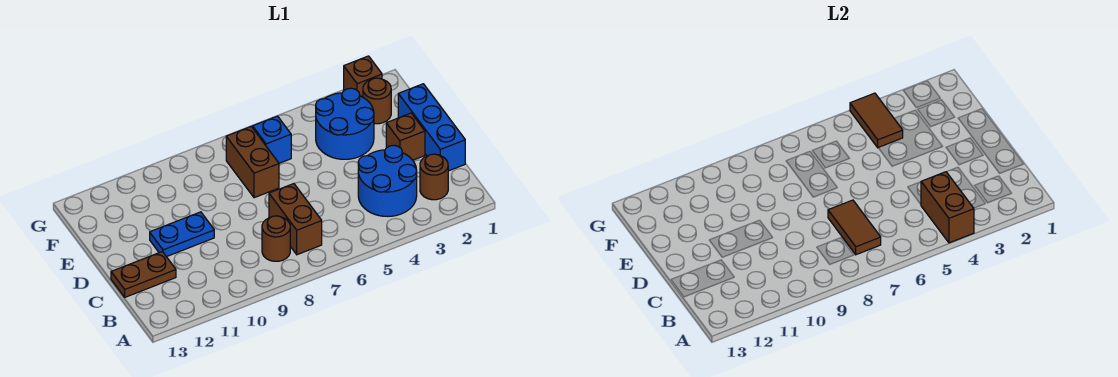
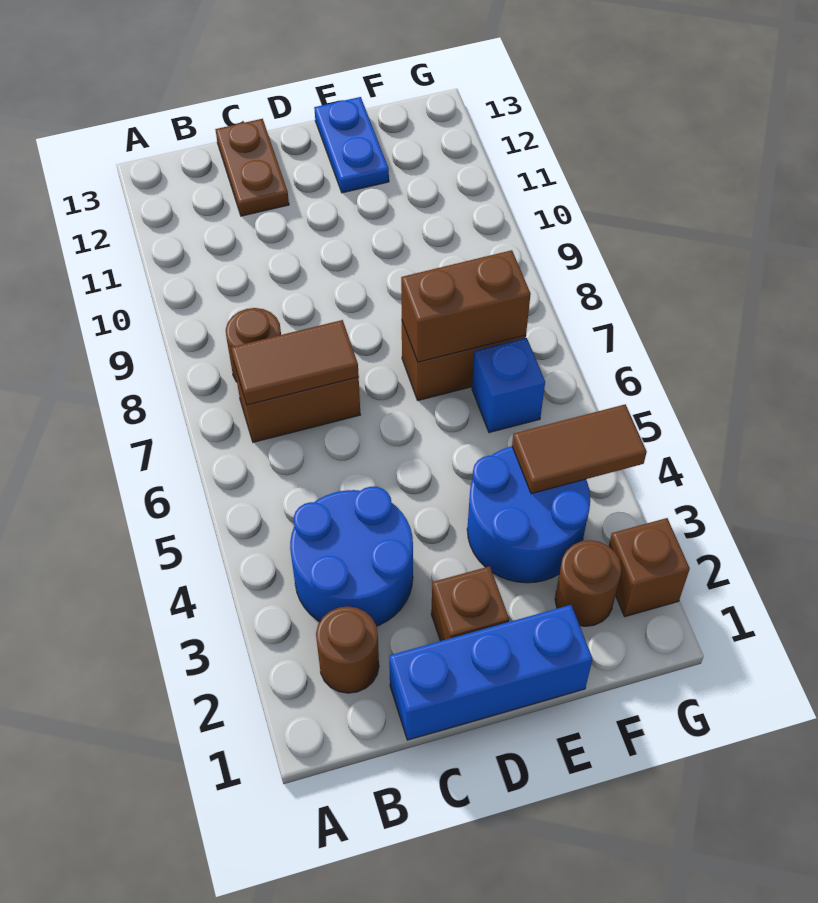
brown brick A4:B4 level 2 -> brown brick E7:F7 level 2
blue plate D10:D11 level 1 -> blue plate E12:E13 level 1

